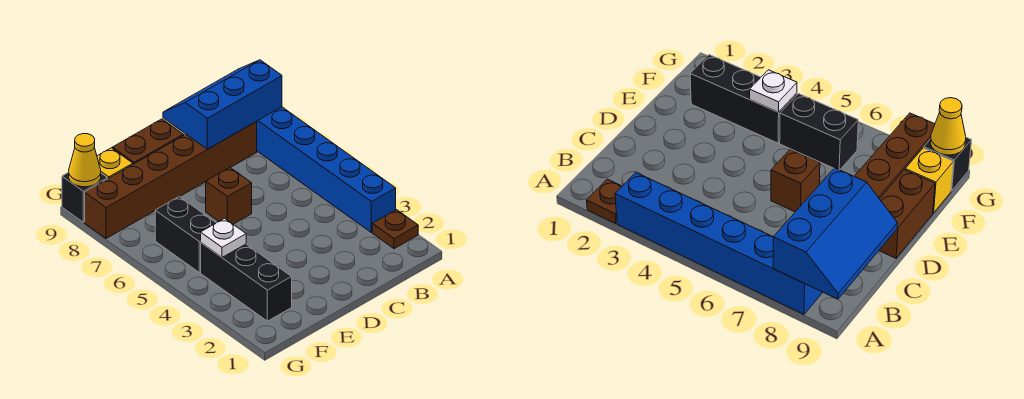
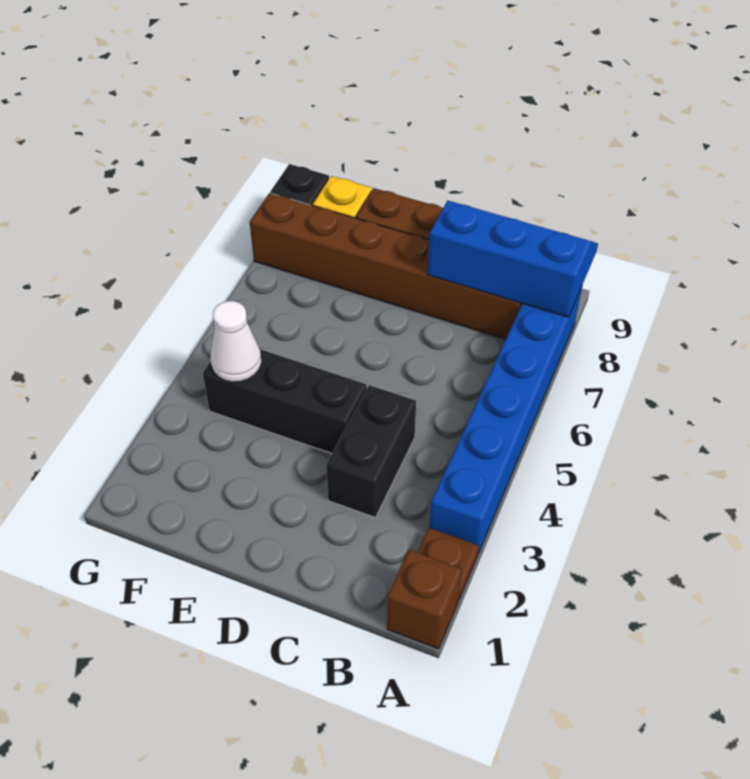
brown brick D6 level 1 -> brown brick A1 level 1
black brick F2:F4 level 1 -> black brick D4:F4 level 1
white plate F4 level 2 -> white cone F4 level 2
black brick F5:F6 level 1 -> black brick C3:C4 level 1
yellow cone G9 level 2 -> none

